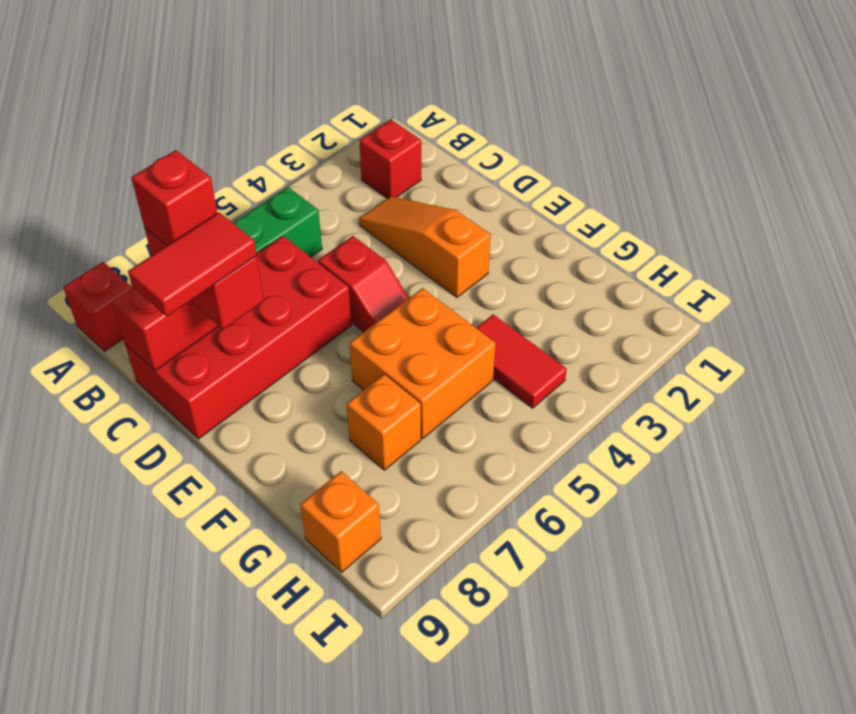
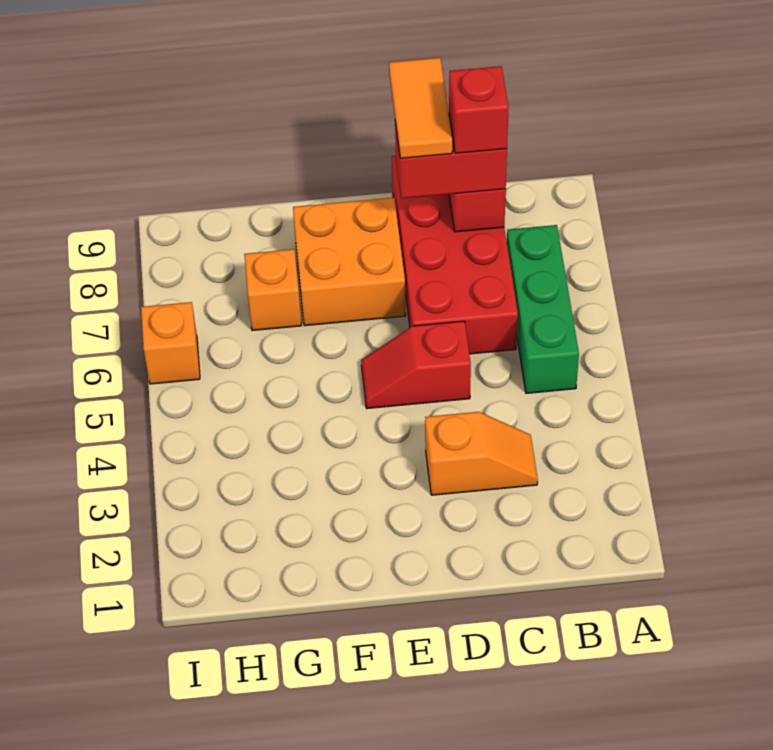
red brick A9 level 1 -> none
red brick B2 level 1 -> none
orange slope C3:E3 level 1 top E -> orange slope C3:D3 level 1 top D
red tile D8:D9 level 4 -> orange tile D8:D9 level 4
orange brick F5:G6 level 1 -> orange brick E7:F8 level 1
red tile G4:H4 level 1 -> none
orange brick H9 level 1 -> orange brick I6 level 1

